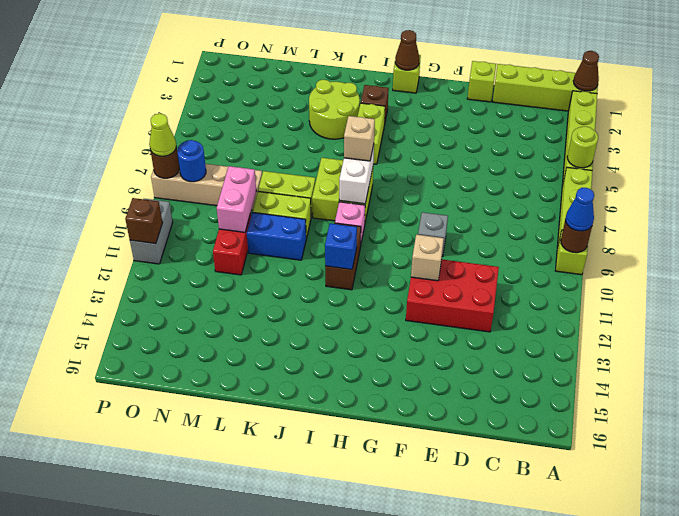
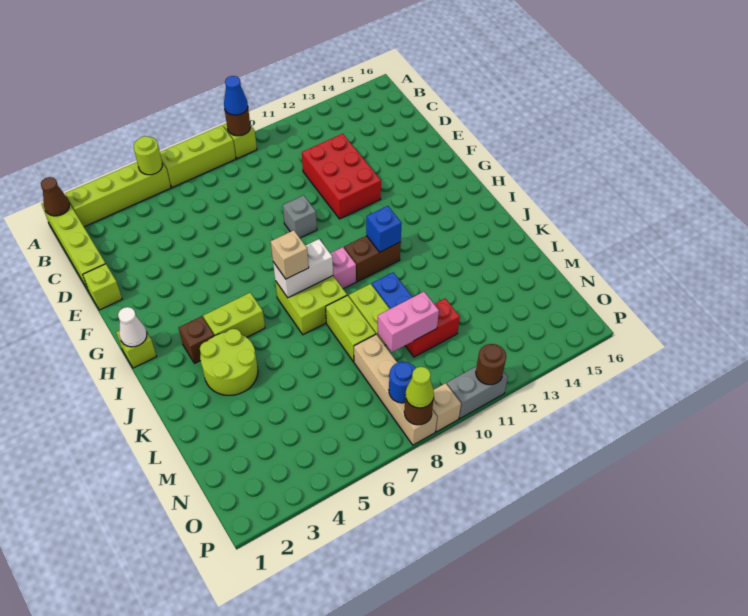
tan brick F11 level 2 -> tan brick P9 level 1
brown cone H1 level 2 -> white cone H1 level 2
brown brick P11 level 2 -> brown round brick P11 level 2

